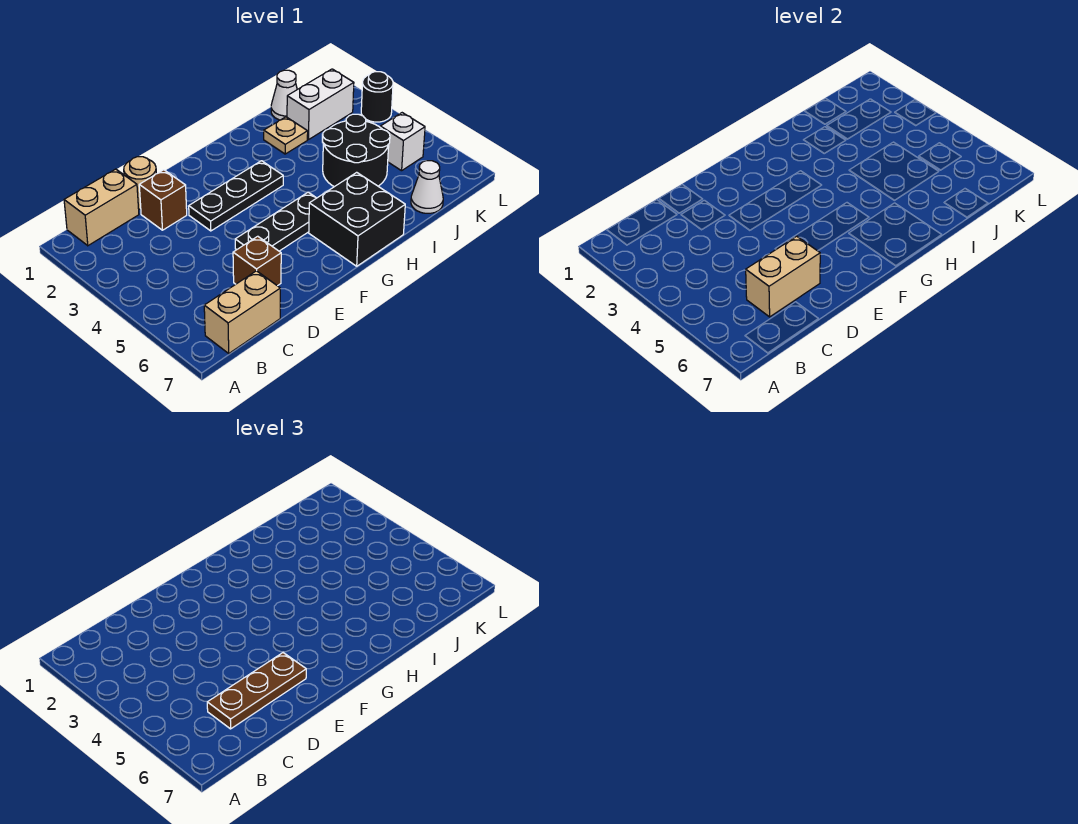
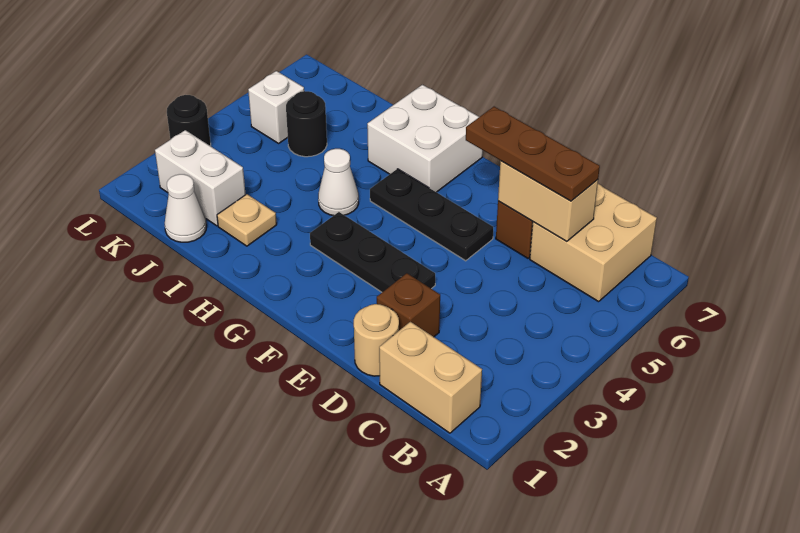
tan brick B7:C7 level 1 -> tan brick B6:C7 level 1
black brick G6:H7 level 1 -> white brick G6:H7 level 1
black round brick I4:J5 level 1 -> black round brick J5 level 1
white cone J7 level 1 -> white cone H4 level 1

